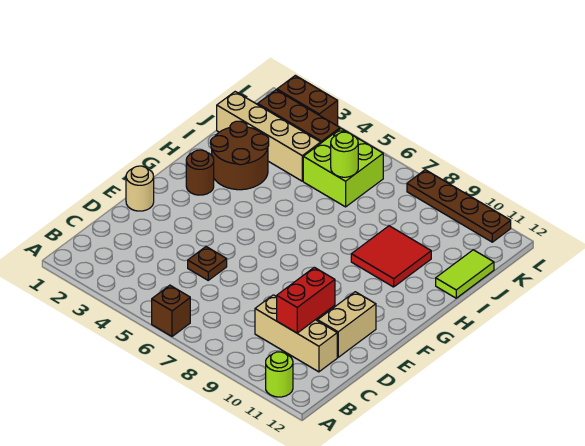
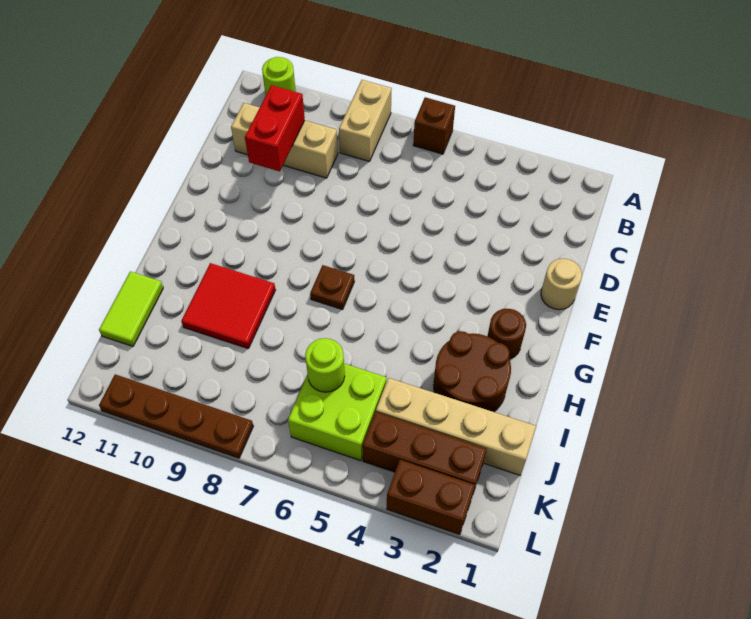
brown plate D5 level 1 -> brown plate G7 level 1
tan brick D11:E11 level 1 -> tan brick A8:B8 level 1

